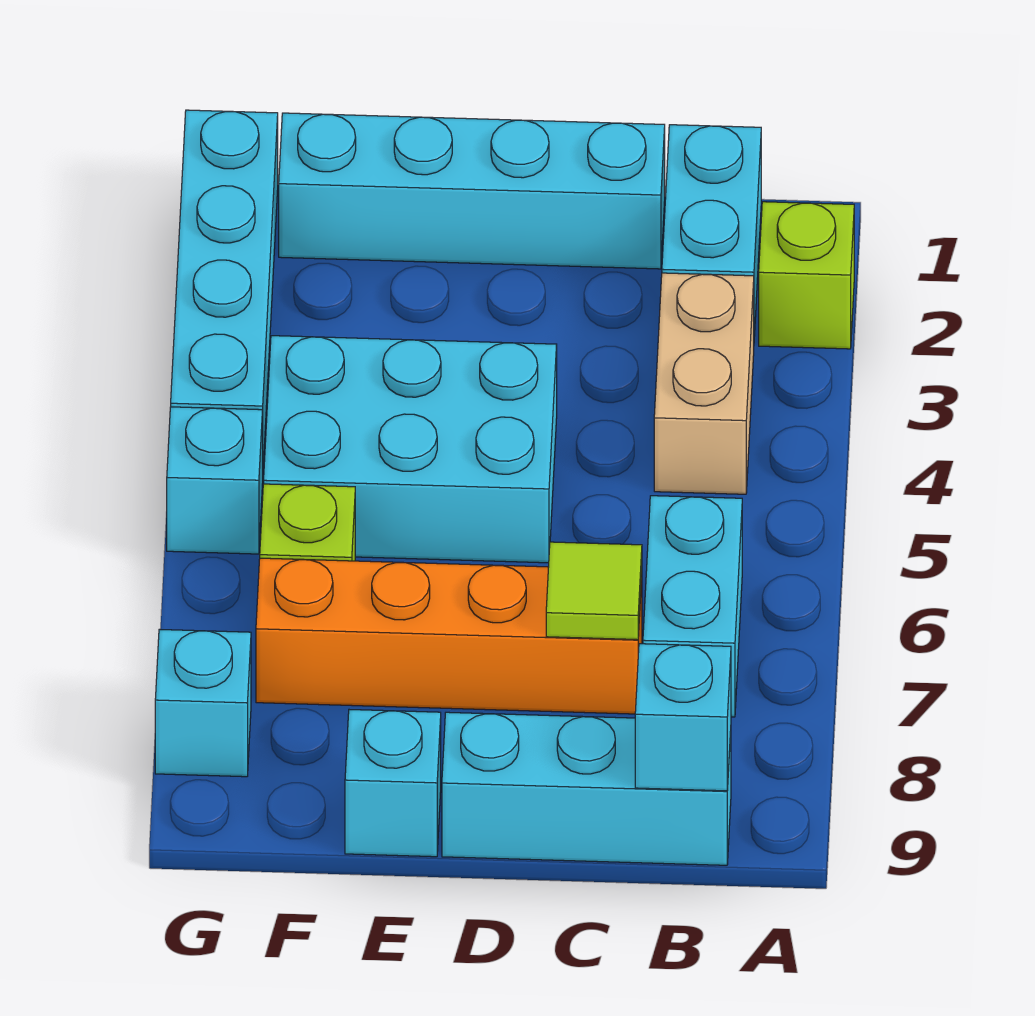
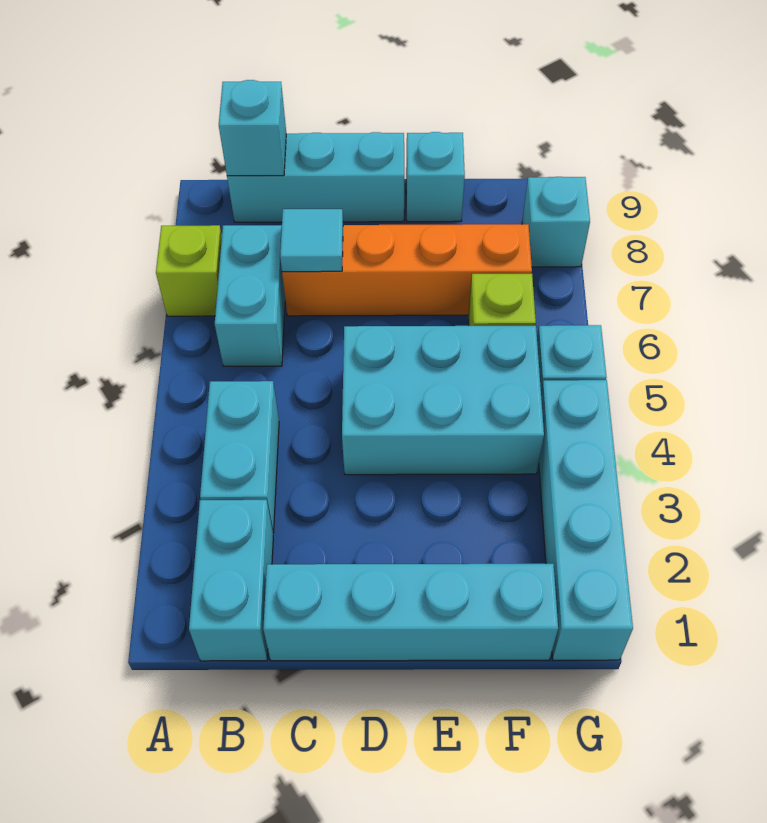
lime brick A2 level 1 -> lime brick A7 level 1
tan brick B3:B4 level 1 -> cyan brick B3:B4 level 1
lime tile C7 level 2 -> cyan tile C7 level 2

